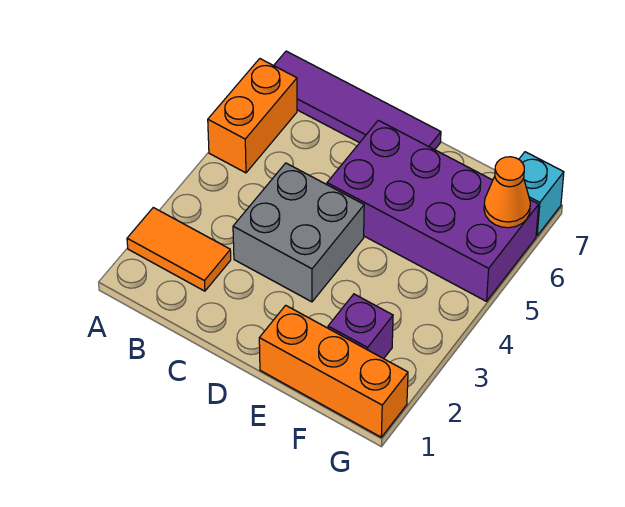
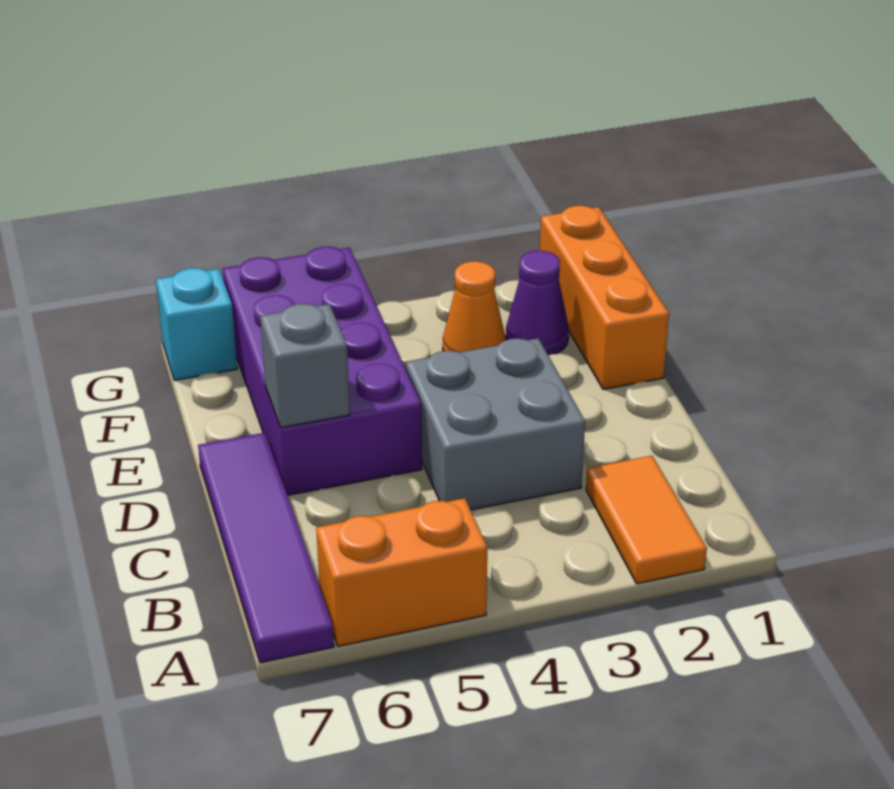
none -> grey brick D6 level 2
purple brick F2 level 1 -> purple cone F2 level 1
orange cone G6 level 2 -> orange cone F3 level 1

